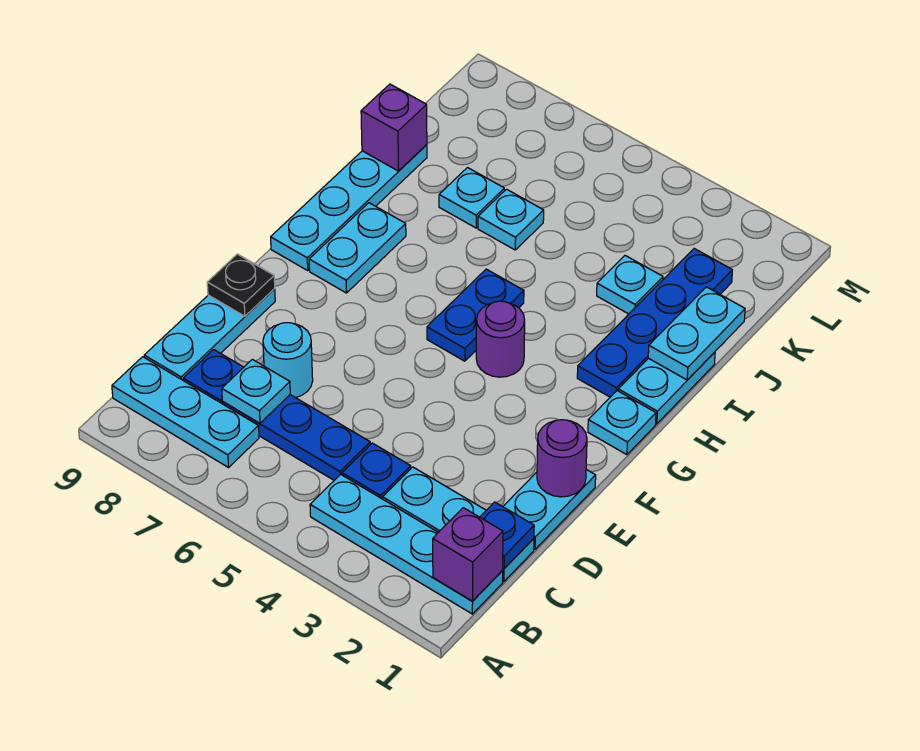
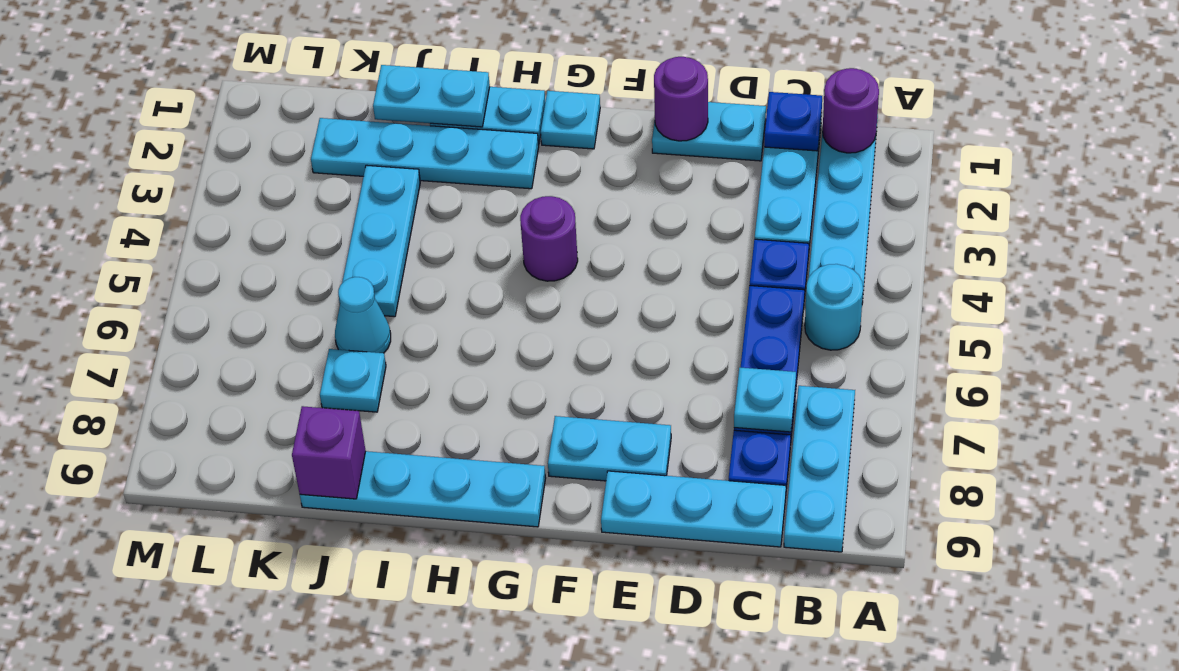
purple brick B1 level 2 -> purple round brick B1 level 2
cyan round brick D7 level 1 -> cyan round brick B5 level 1
black plate E9 level 2 -> none
blue plate G5:H5 level 1 -> none
cyan plate G8:H8 level 1 -> cyan plate E8:F8 level 1
blue plate H2:K2 level 1 -> cyan plate H2:K2 level 1
cyan plate J3 level 1 -> cyan plate J3:J5 level 1
cyan plate J6 level 1 -> cyan cone J6 level 1

